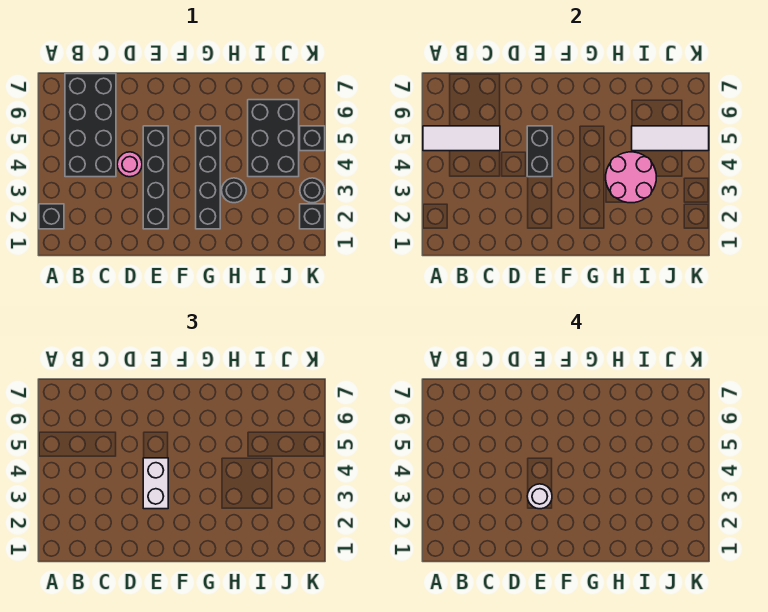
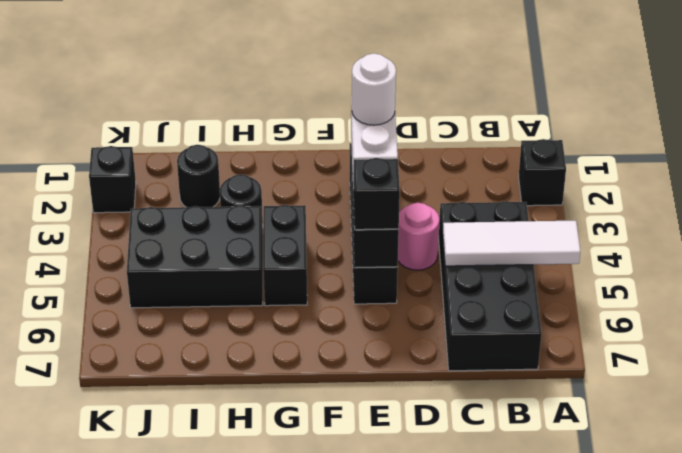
black brick G2:G5 level 1 -> black brick G4:G5 level 1
pink round brick H3:I4 level 2 -> none
black brick I4:J6 level 1 -> black brick H4:J5 level 1
white tile I5:K5 level 2 -> none
black round brick K3 level 1 -> black round brick I2 level 1
black brick K5 level 1 -> black brick E5 level 3

